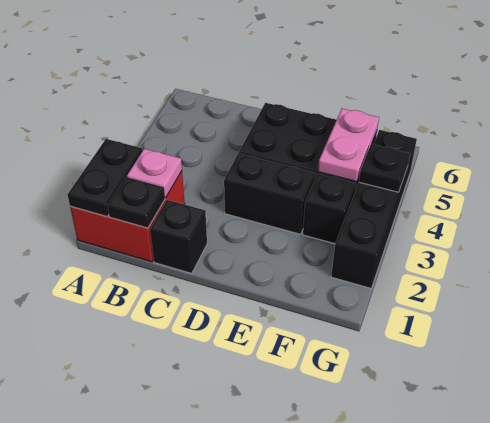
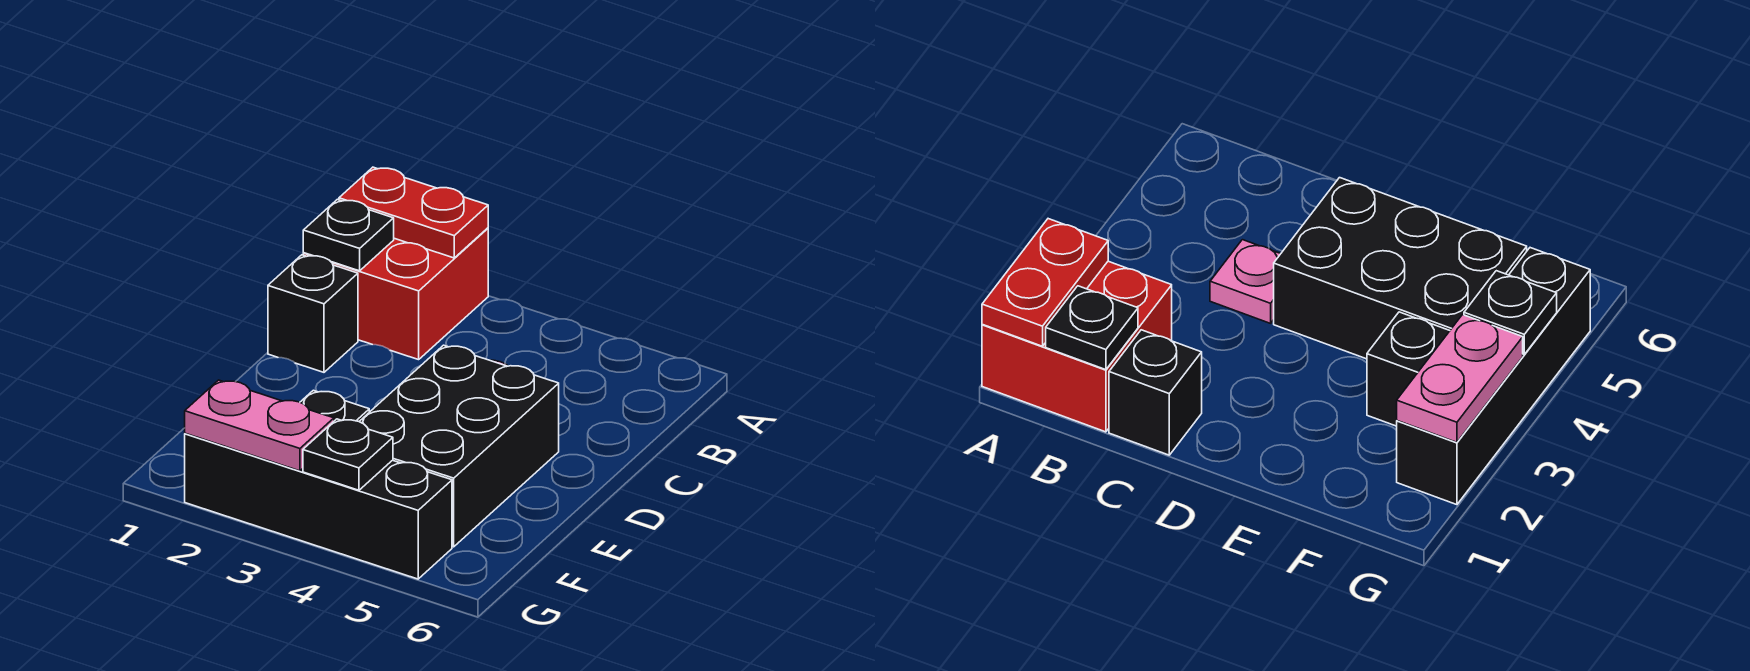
black plate A1:A2 level 2 -> red plate A1:A2 level 2
pink plate B2 level 2 -> pink plate C4 level 1
black brick D3:E3 level 1 -> none
pink plate F4:F5 level 2 -> pink plate G2:G3 level 2

